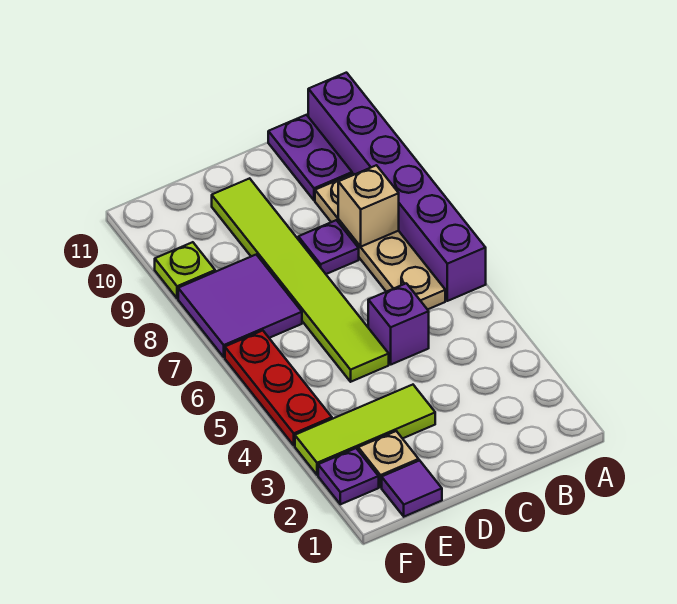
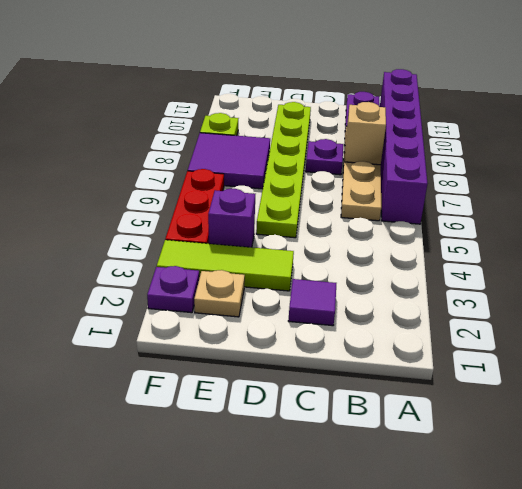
purple brick C5 level 1 -> purple brick E4 level 1
lime tile D5:D10 level 1 -> lime plate D5:D10 level 1
purple tile E1 level 1 -> purple tile C2 level 1

